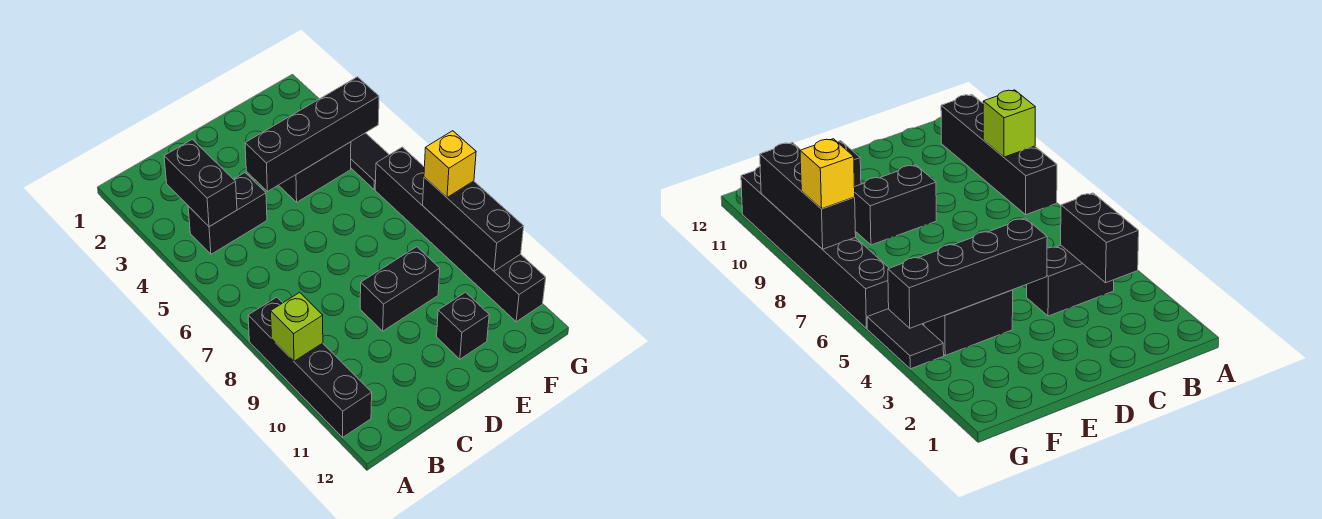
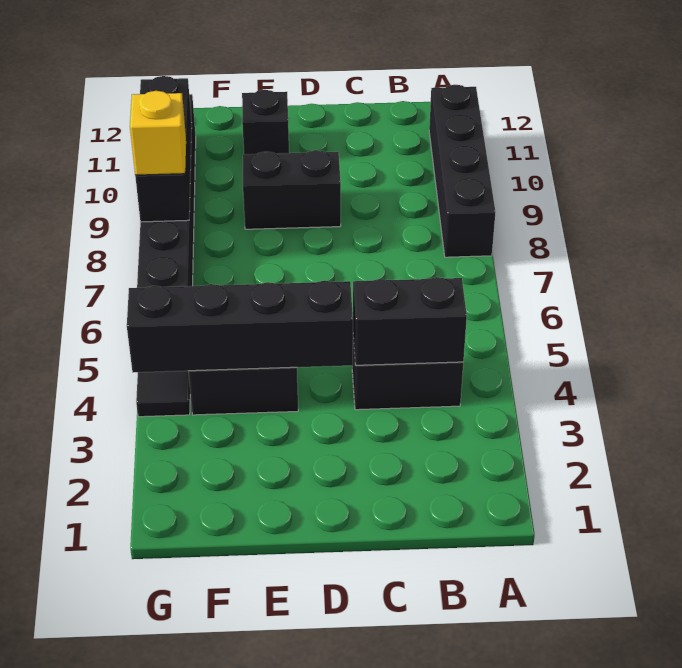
lime brick A9 level 2 -> none
black brick B3:B4 level 2 -> black brick B4:C4 level 2

